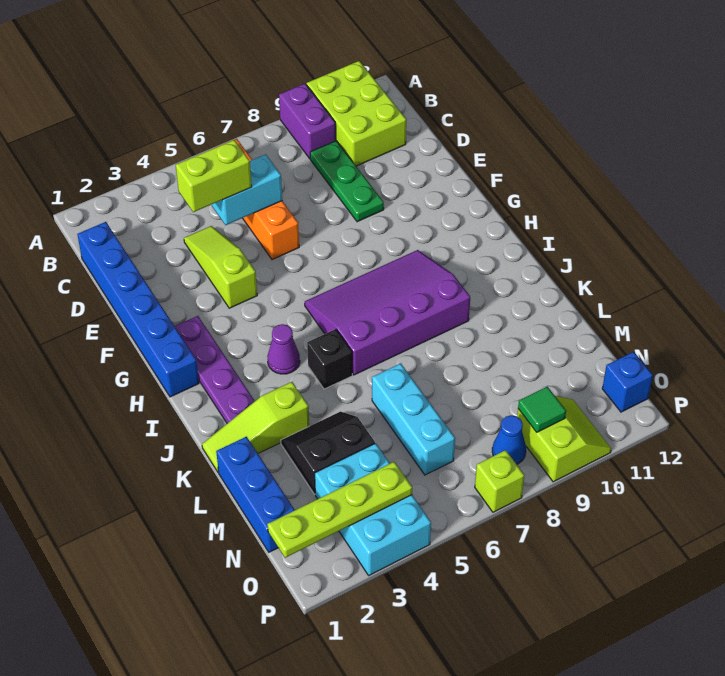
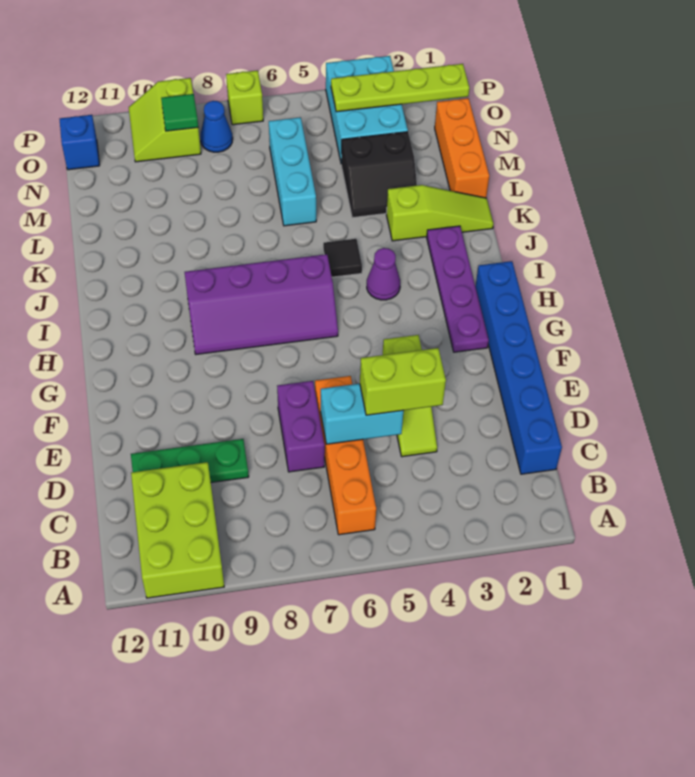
purple brick A9:B9 level 1 -> purple brick D7:E7 level 1
green plate C9:E9 level 1 -> green plate D9:D11 level 1
purple slope H6:J9 level 1 top J -> purple slope H6:I9 level 1 top I
black brick J5 level 1 -> black tile J5 level 1
blue brick L1:N1 level 1 -> orange brick L1:N1 level 1

